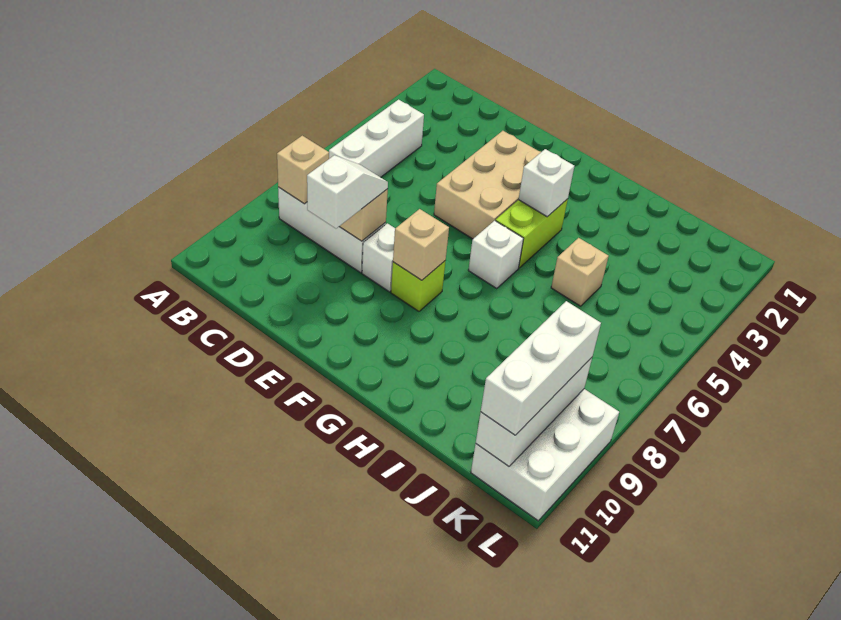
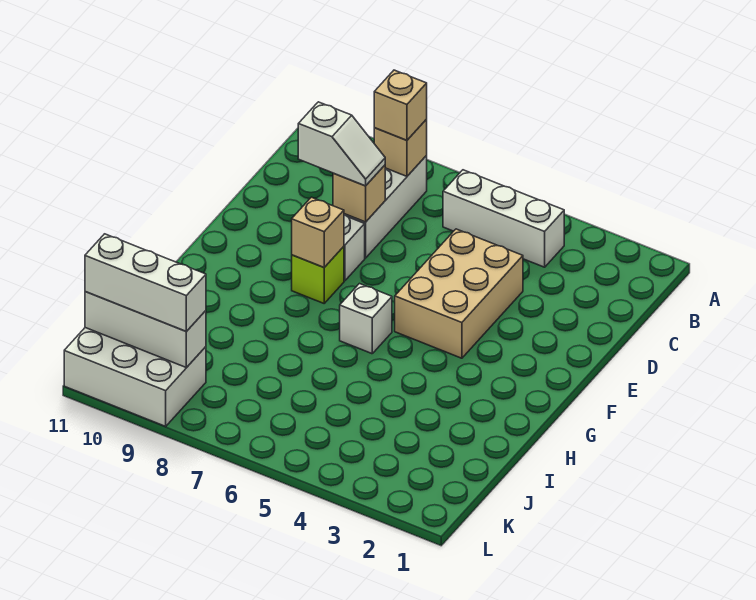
tan brick E3:F5 level 1 -> tan brick D4:F5 level 1
lime brick G4:G5 level 1 -> none
white brick G4 level 2 -> none
tan brick I5 level 1 -> tan brick B8 level 3

